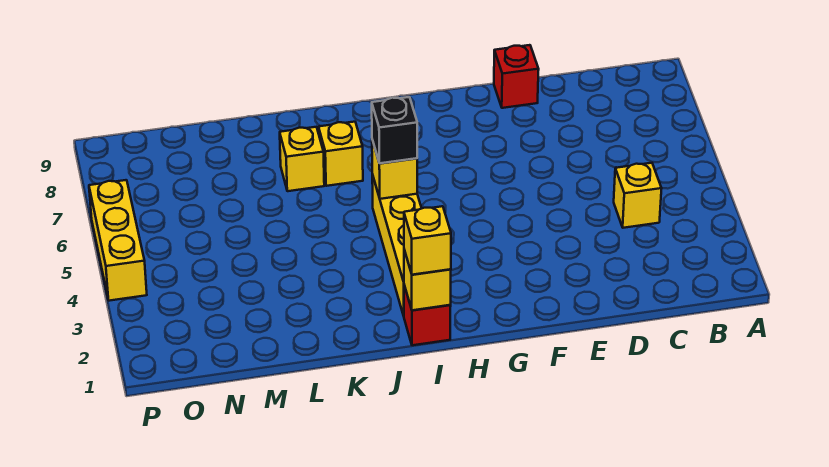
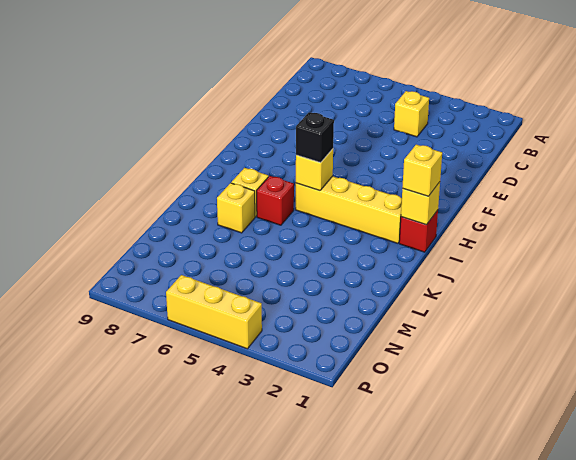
red brick E9 level 1 -> red brick J6 level 1

